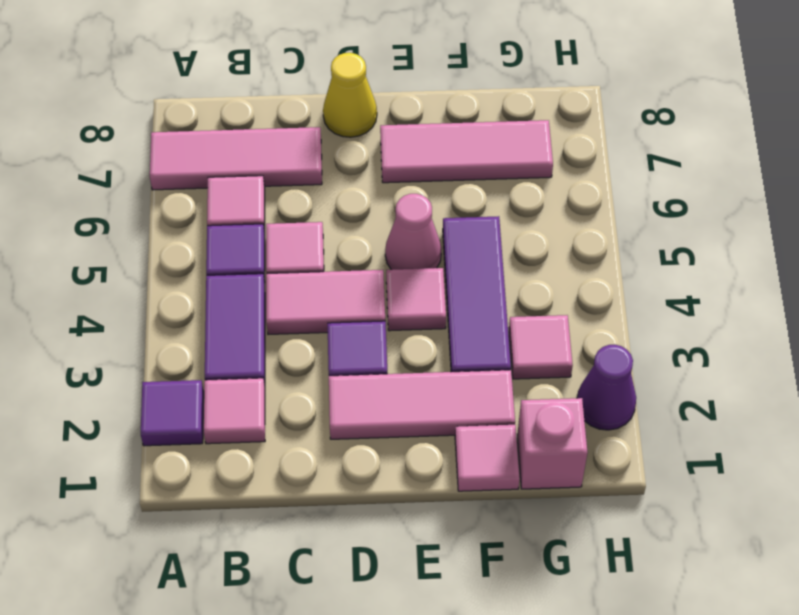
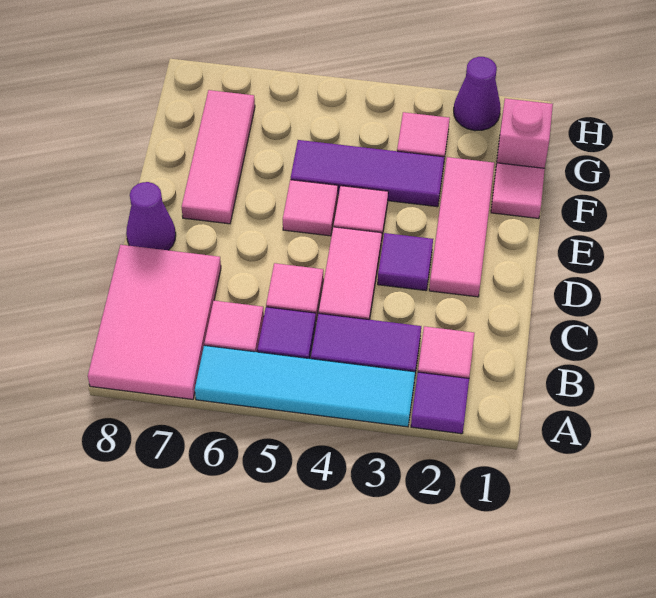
none -> cyan tile A3:A6 level 1
pink tile A7:C7 level 1 -> pink tile A7:C8 level 1
yellow cone D8 level 1 -> purple cone D8 level 1
pink cone E5 level 1 -> pink tile E5 level 1

